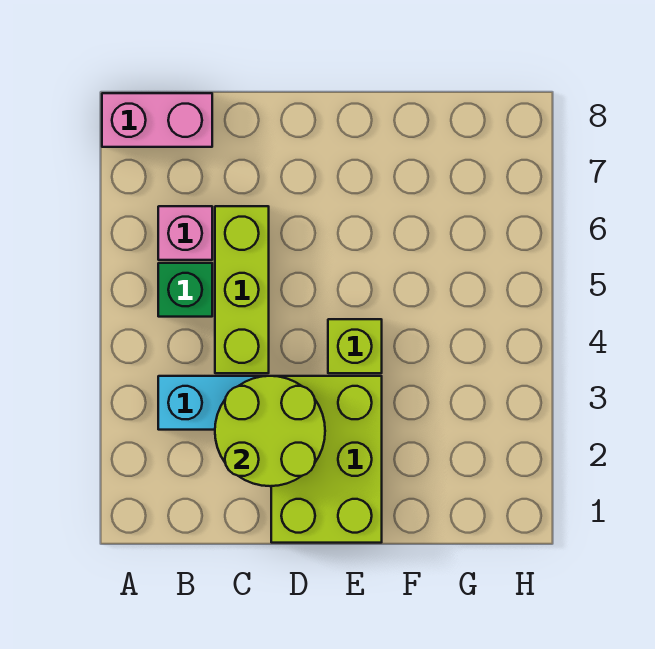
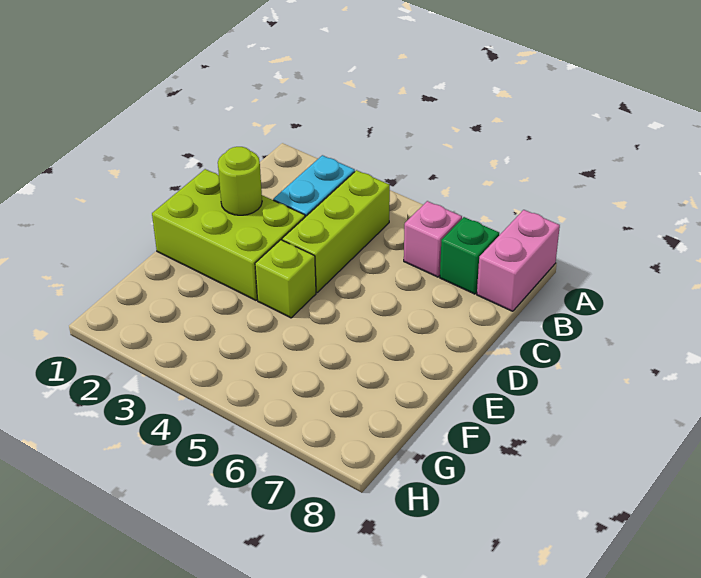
green brick B5 level 1 -> green brick B7 level 1
lime round brick C2:D3 level 2 -> lime round brick D2 level 2
lime brick C4:C6 level 1 -> lime brick B4:D4 level 1

